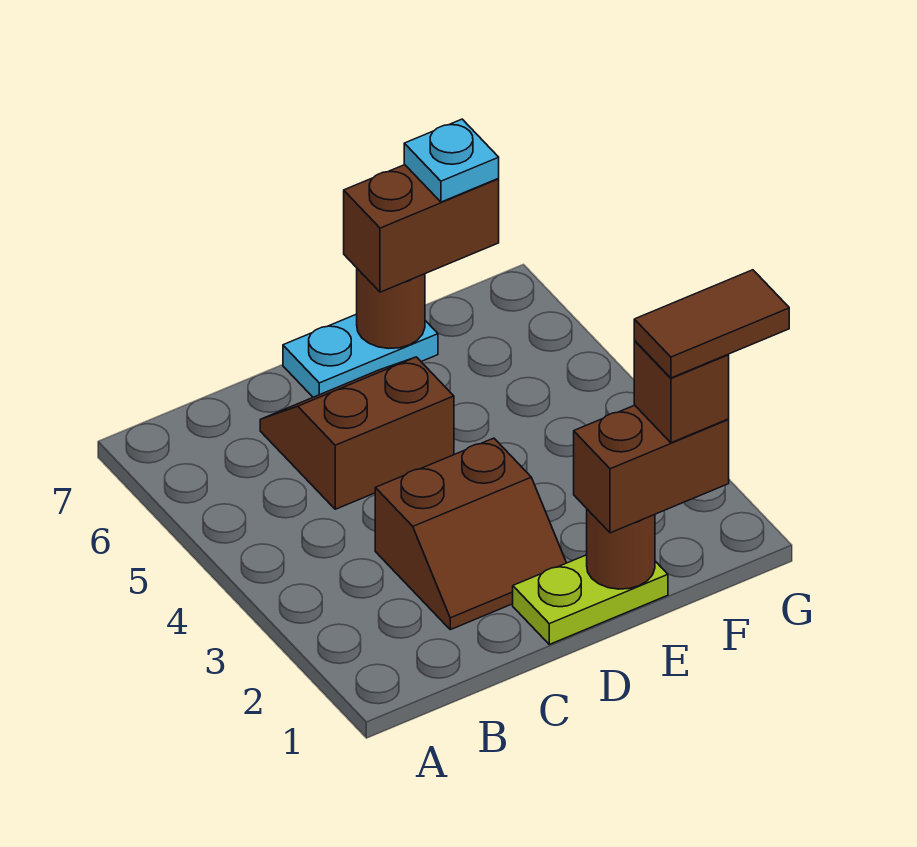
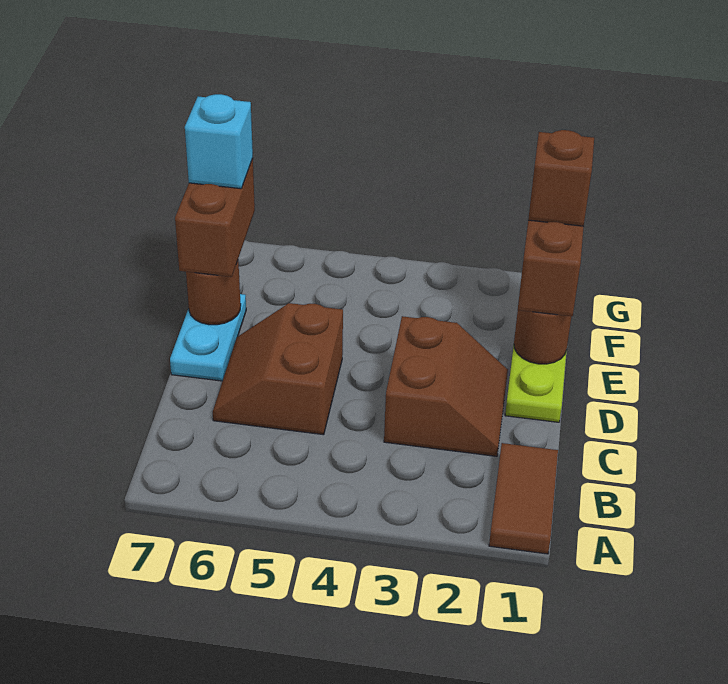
brown tile F1:G1 level 5 -> brown tile A1:B1 level 1
cyan plate F7 level 4 -> cyan brick F7 level 4

